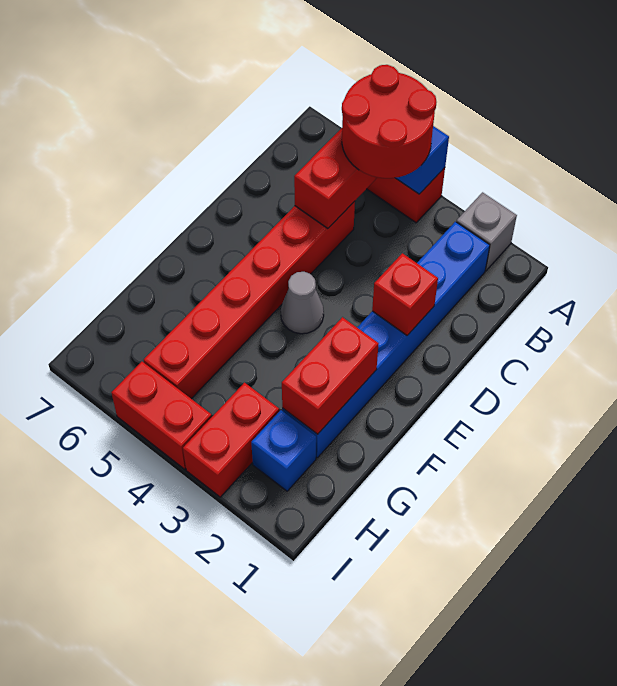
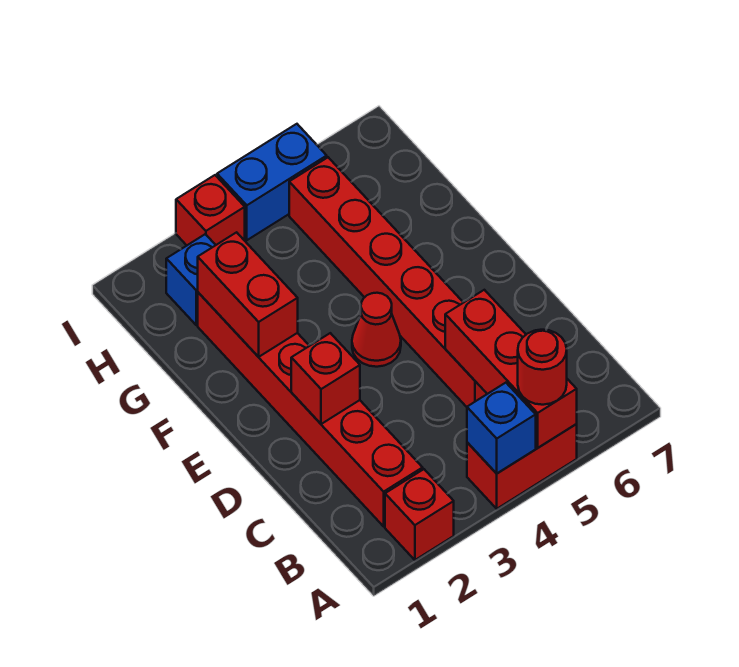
grey brick A2 level 1 -> red brick A2 level 1
red round brick A4:B5 level 3 -> red round brick A5 level 3
blue brick B2:G2 level 1 -> red brick B2:G2 level 1
grey cone E4 level 1 -> red cone E4 level 1
red brick H3:I3 level 1 -> red brick I3 level 1
red brick I4:I5 level 1 -> blue brick I4:I5 level 1

